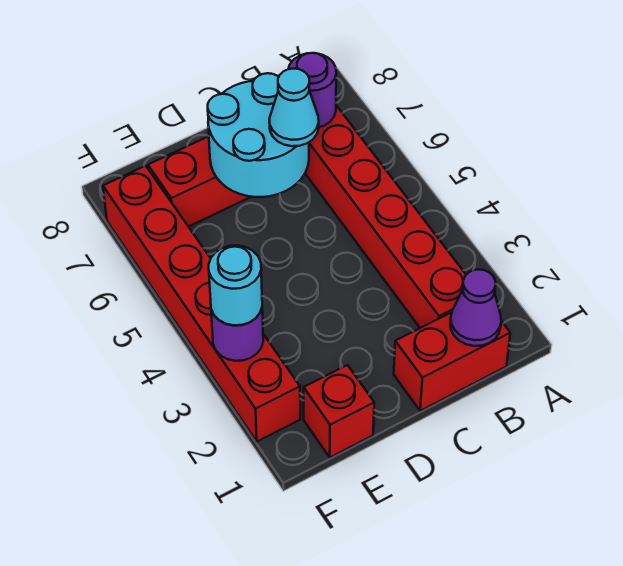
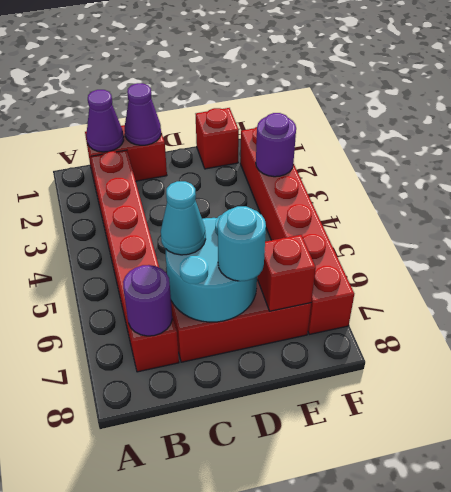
none -> purple cone C1 level 2
none -> red brick E7 level 2
cyan round brick F3 level 3 -> cyan round brick D7 level 3

